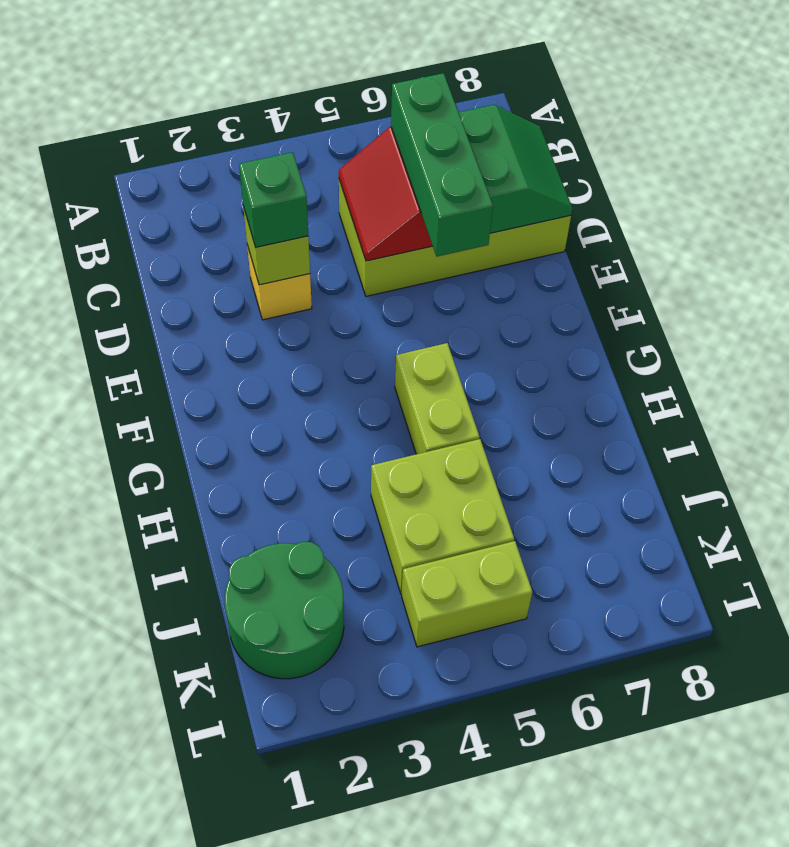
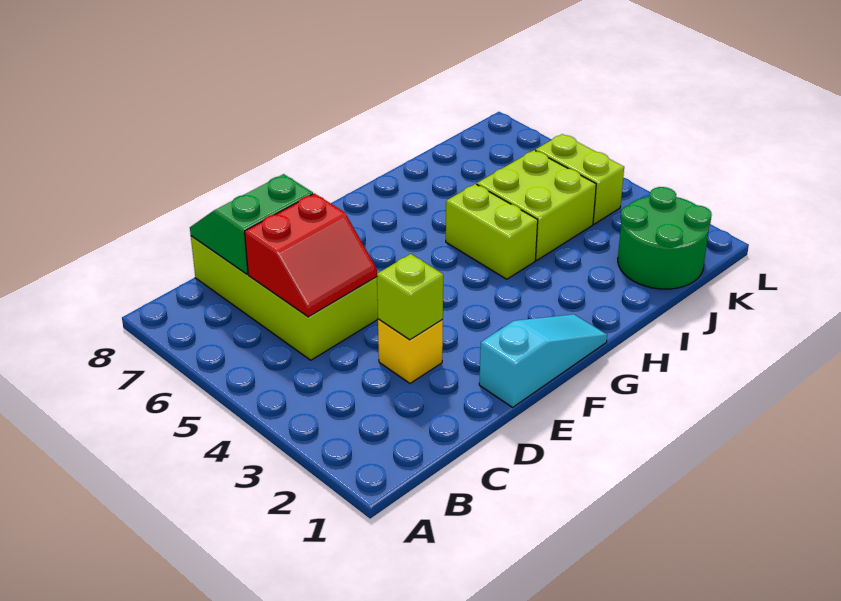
green brick C6:E6 level 3 -> none
green brick D3 level 3 -> none
none -> cyan slope E1:G1 level 1 top E
lime brick G5:H5 level 1 -> lime brick H4:H5 level 1

